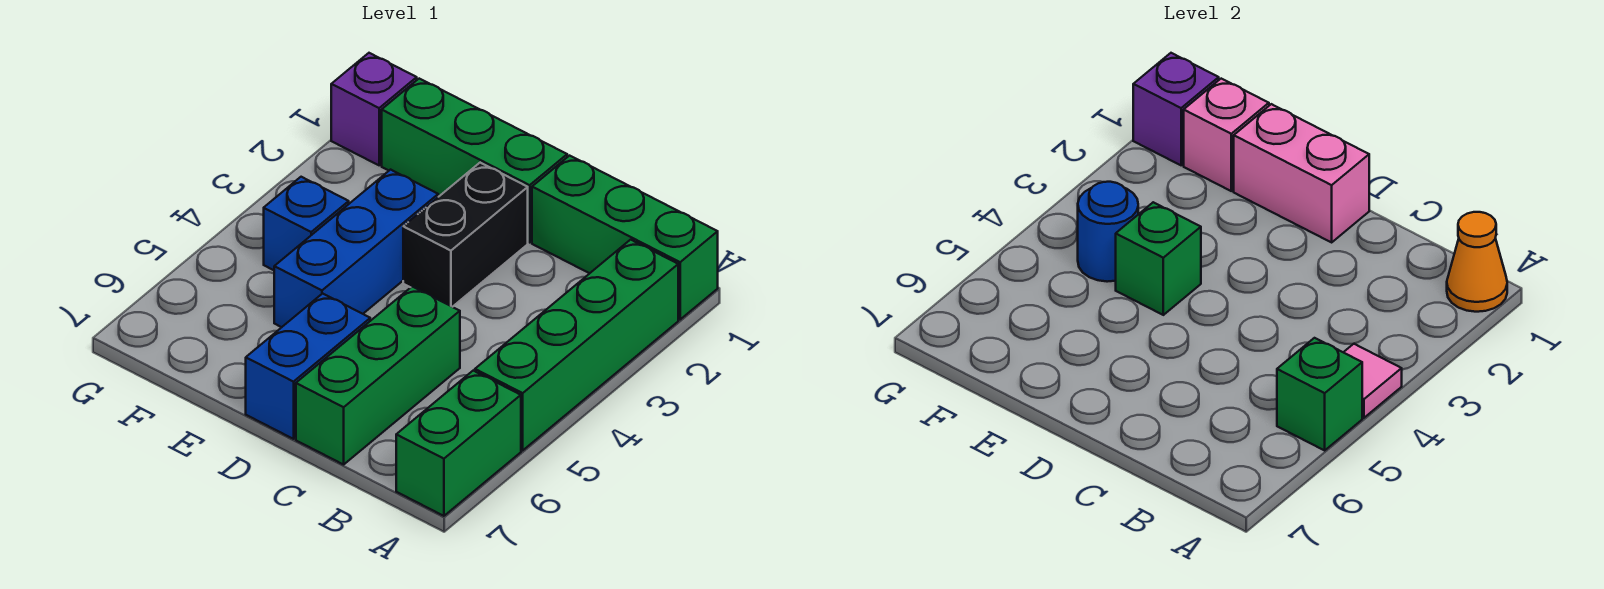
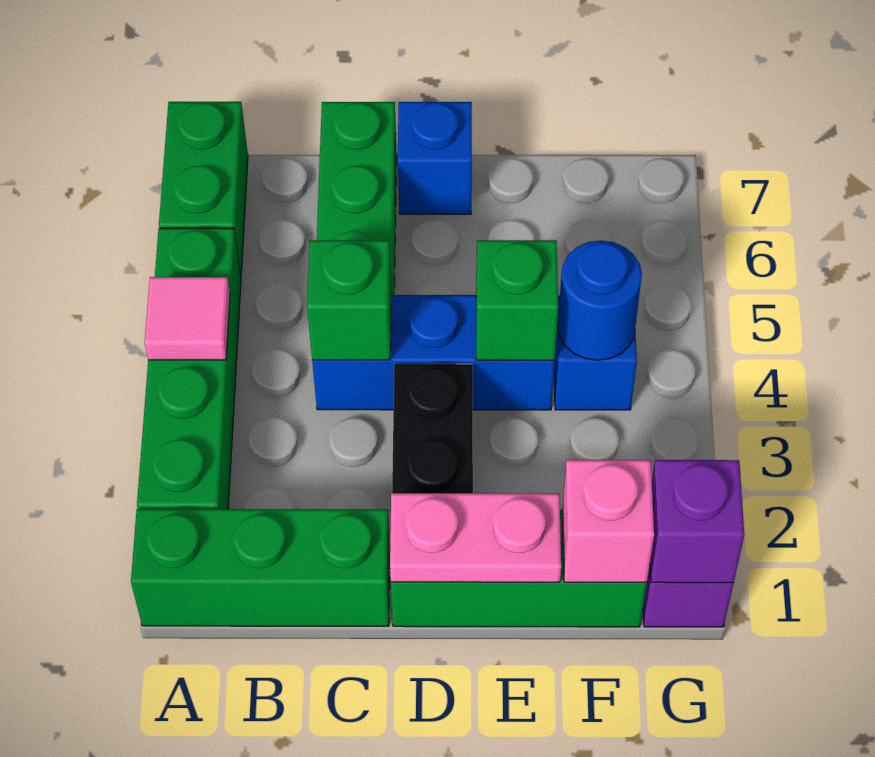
orange cone A1 level 2 -> none
green brick A5 level 2 -> green brick C4 level 2
pink brick D1:E1 level 2 -> pink plate D1:E1 level 2
blue brick D6:D7 level 1 -> blue brick D7 level 1
blue brick E3:E5 level 1 -> blue brick C4:E4 level 1

